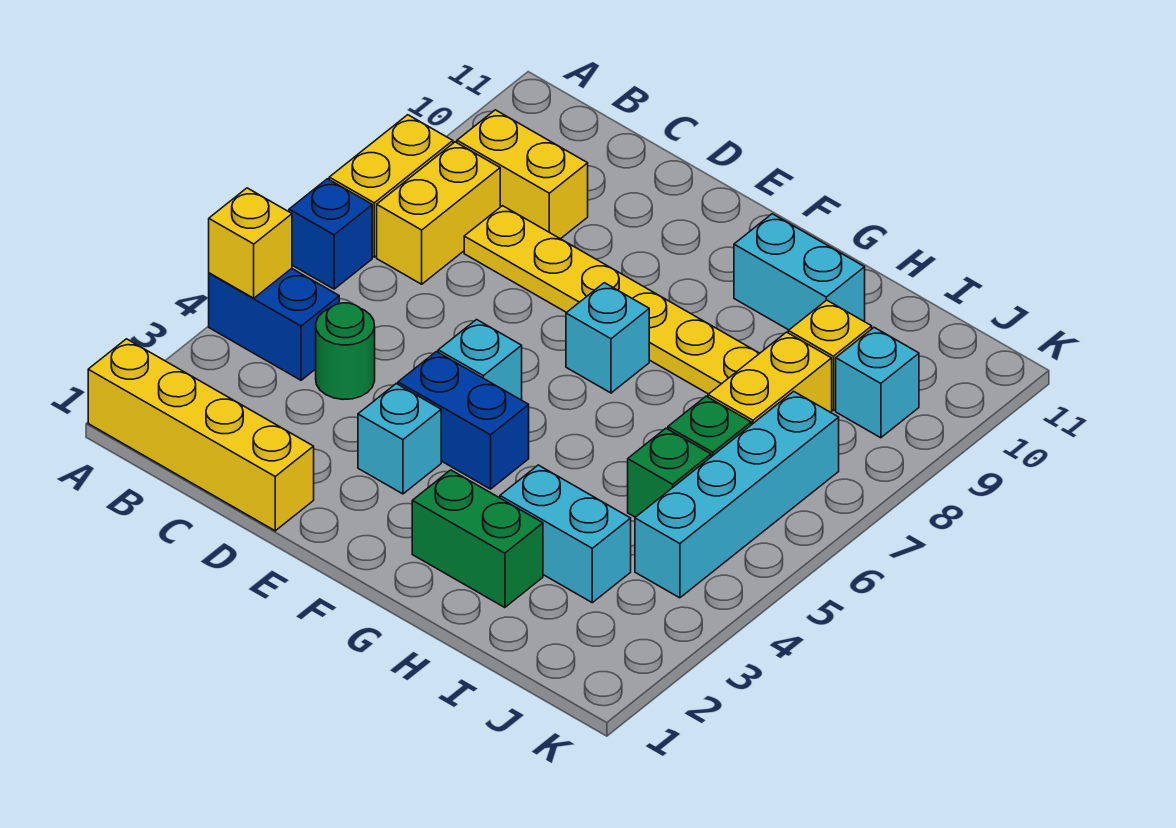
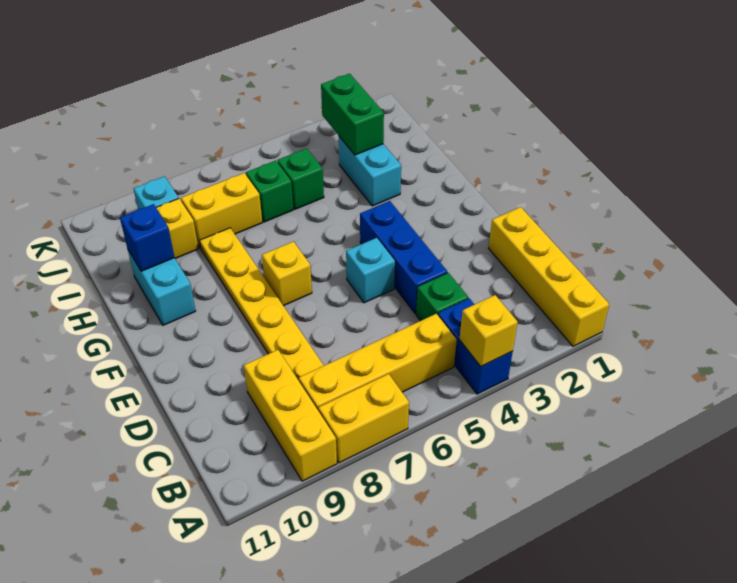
blue brick A6 level 1 -> blue brick H10 level 2
yellow brick B7:B8 level 1 -> yellow brick B5:B8 level 1
yellow brick B9:C9 level 1 -> yellow brick A9:C9 level 1
green round brick C4 level 1 -> green brick C4 level 1
cyan brick E3 level 1 -> none
blue brick E4:F4 level 1 -> blue brick D4:F4 level 1
cyan brick F7 level 1 -> yellow brick F7 level 1
green brick G2:H2 level 1 -> green brick I3:J3 level 2
cyan brick J4:J7 level 1 -> none

